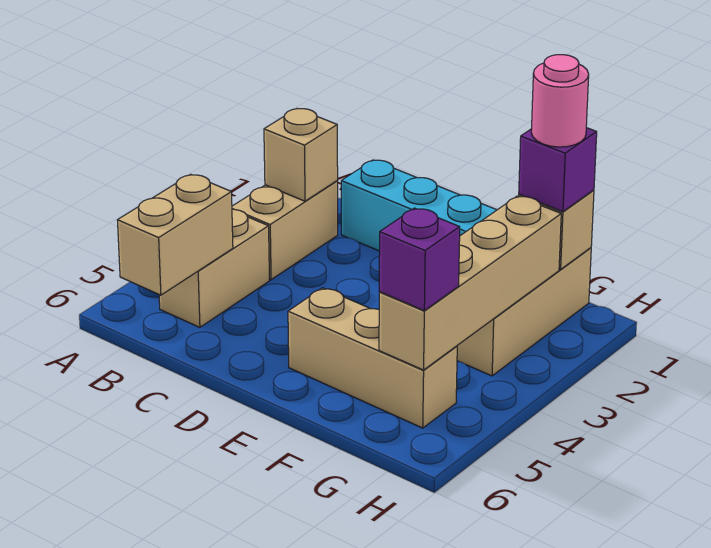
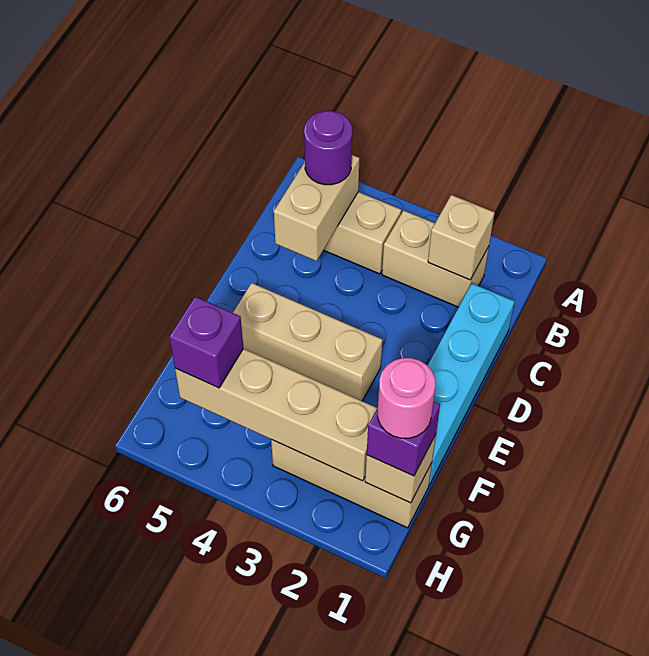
tan brick B5:B6 level 2 -> tan brick B5:C5 level 2
none -> purple round brick B5 level 3
tan brick E5:G5 level 1 -> tan brick E3:E5 level 1

